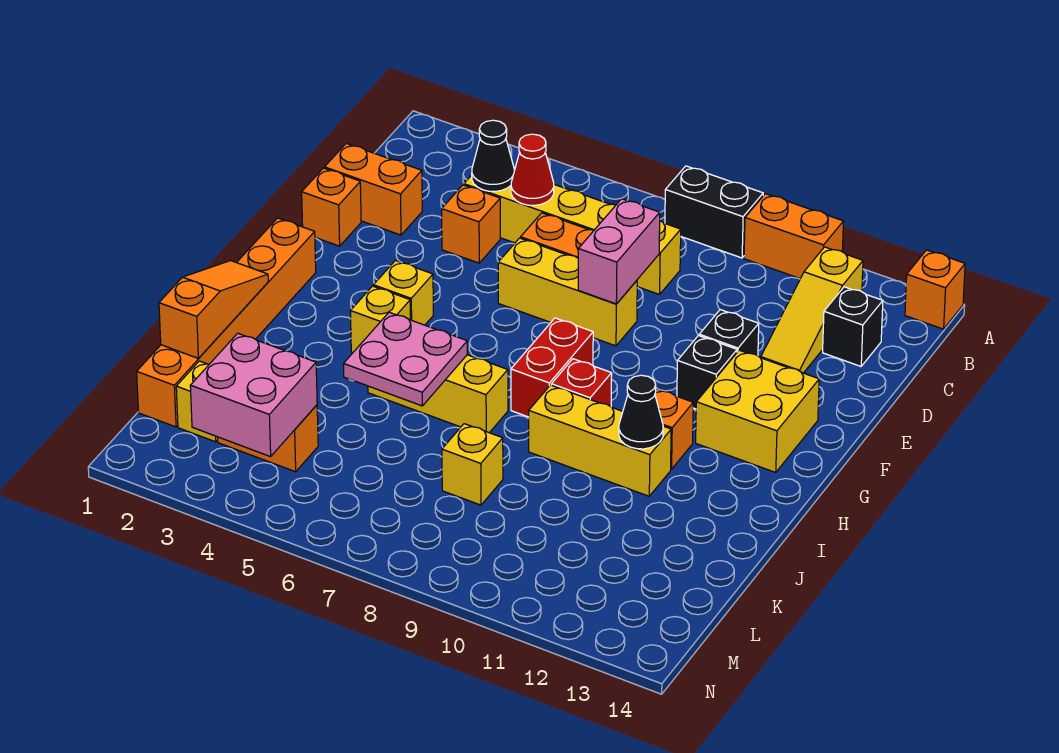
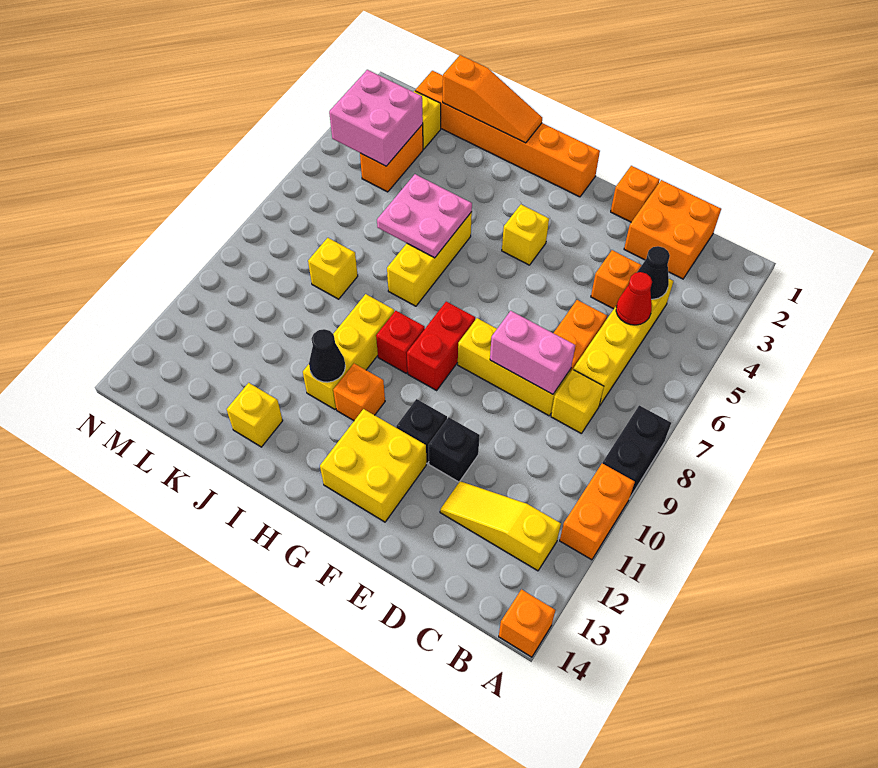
black brick C13 level 1 -> none
orange brick D1:D2 level 1 -> orange brick C1:D2 level 1
yellow brick E6:E8 level 1 -> yellow brick D8:F8 level 1
red brick G8:H8 level 1 -> red brick G8:G9 level 1
yellow brick H4 level 1 -> yellow brick J13 level 1

